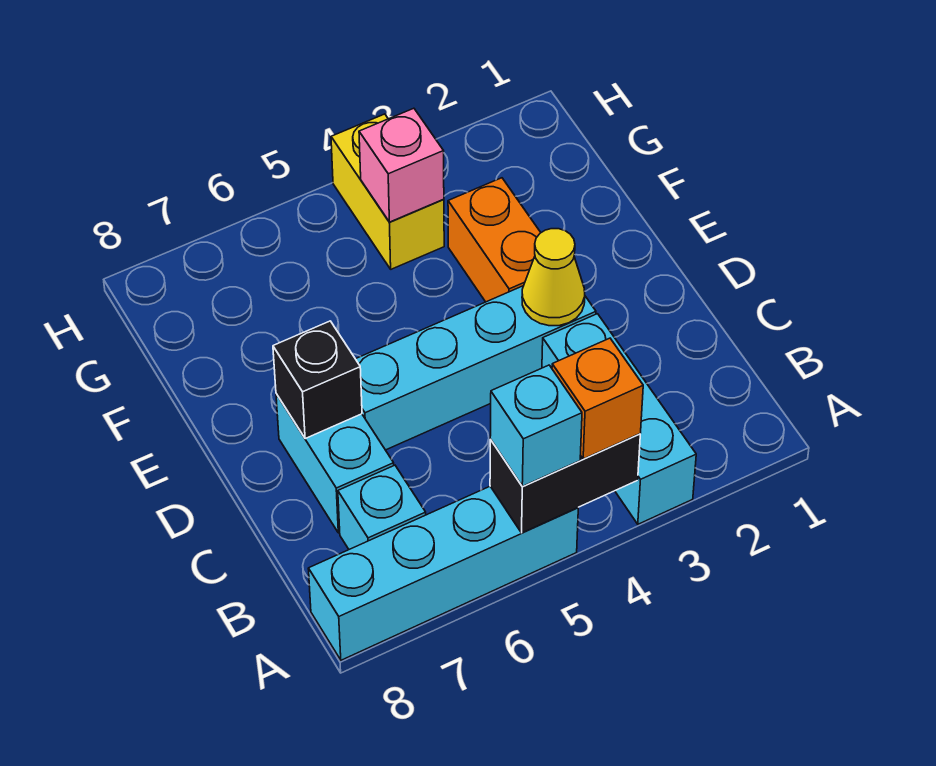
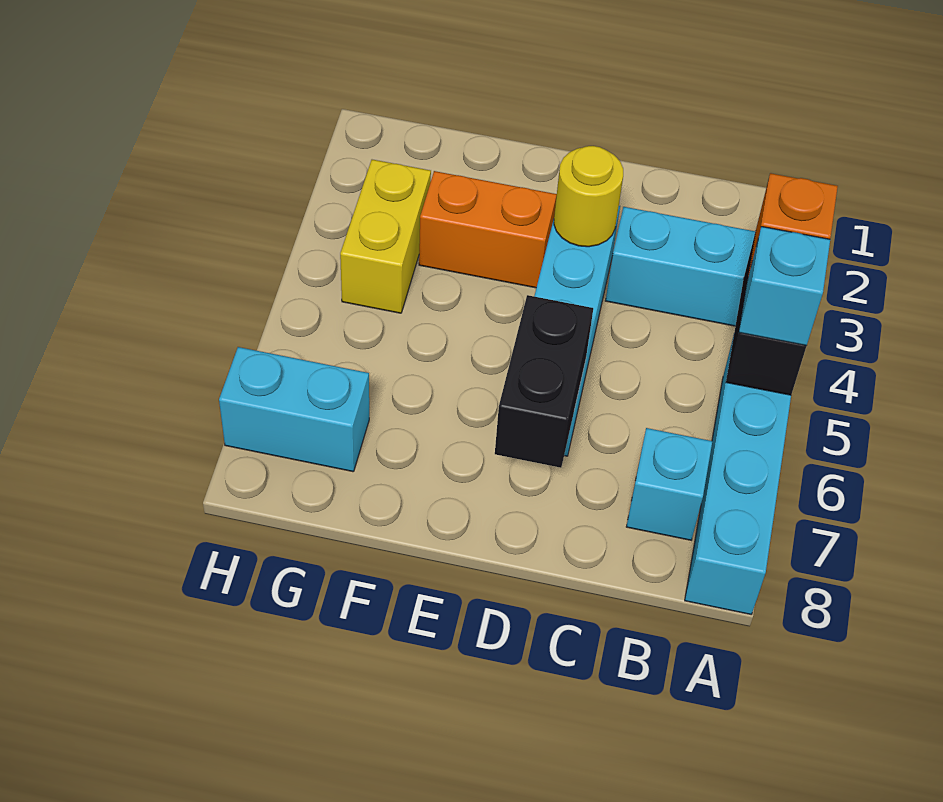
cyan brick C7:D7 level 1 -> cyan brick G7:H7 level 1
yellow cone D3 level 2 -> yellow round brick D3 level 2
black brick D7 level 2 -> black brick D6:D7 level 2
yellow brick G4:H4 level 1 -> yellow brick G3:G4 level 1
pink brick G4 level 2 -> none

